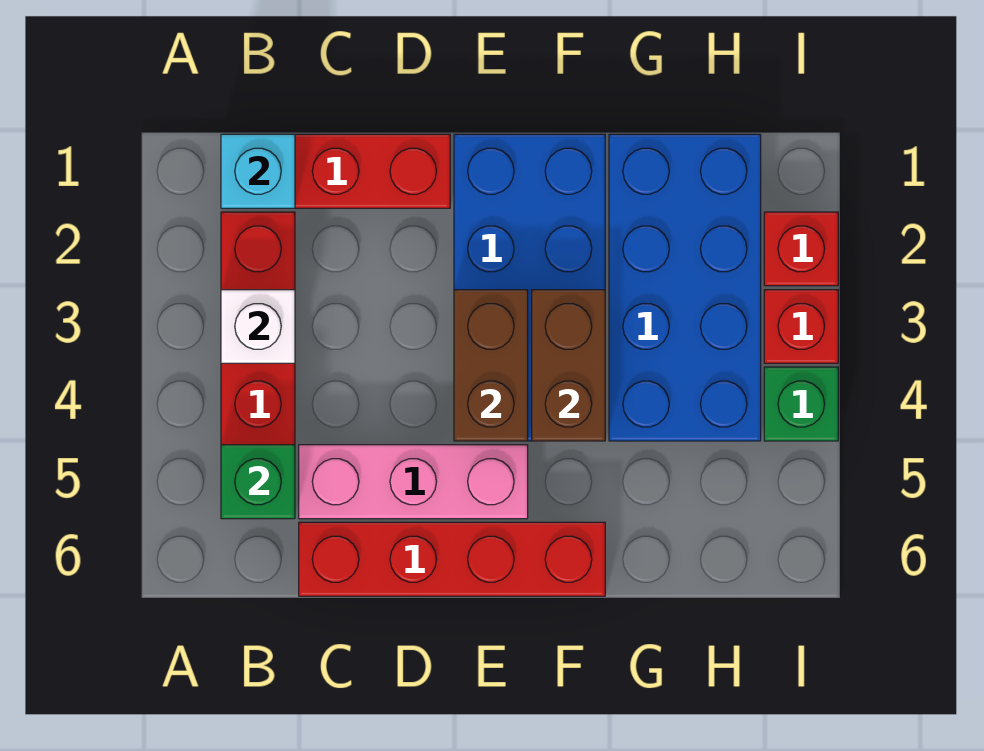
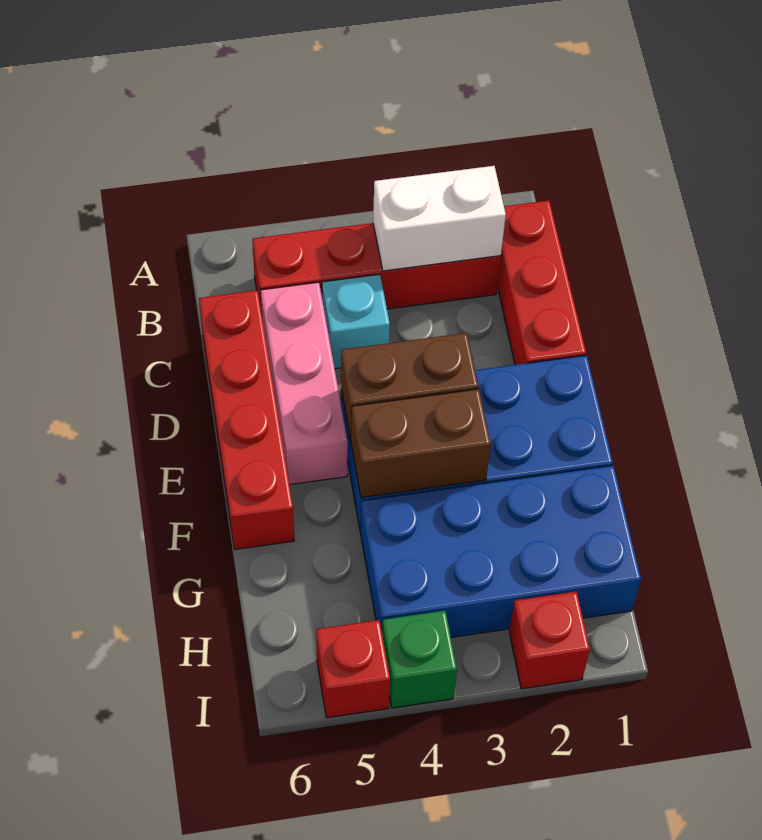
cyan brick B1 level 2 -> cyan brick C4 level 1
white brick B3 level 2 -> white brick B2:B3 level 2
green brick B5 level 2 -> none
red brick I3 level 1 -> red brick I5 level 1

